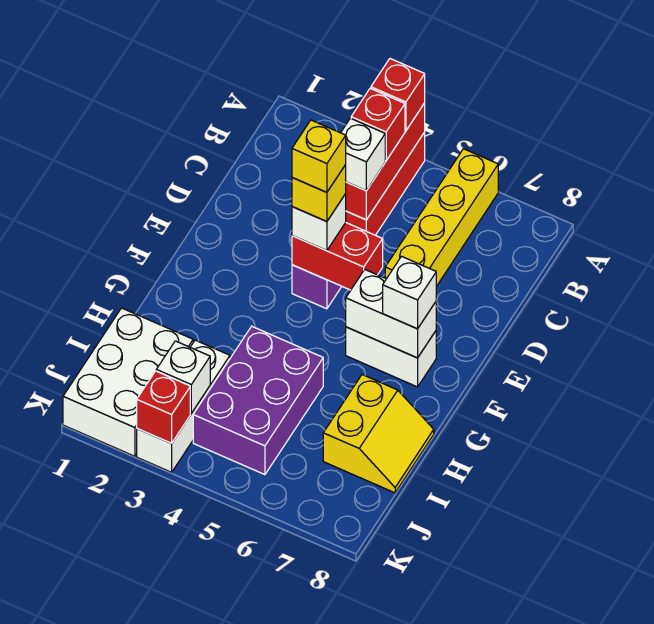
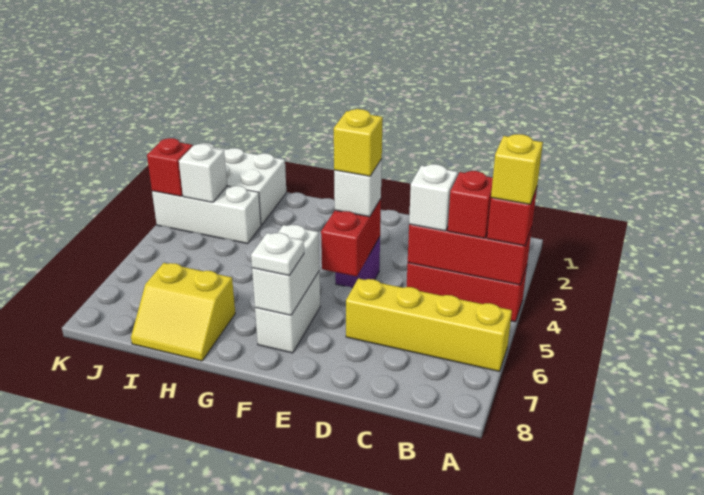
yellow brick E4 level 5 -> yellow brick A4 level 4
white brick F7 level 3 -> white plate F7 level 3
purple brick H4:J5 level 1 -> none

